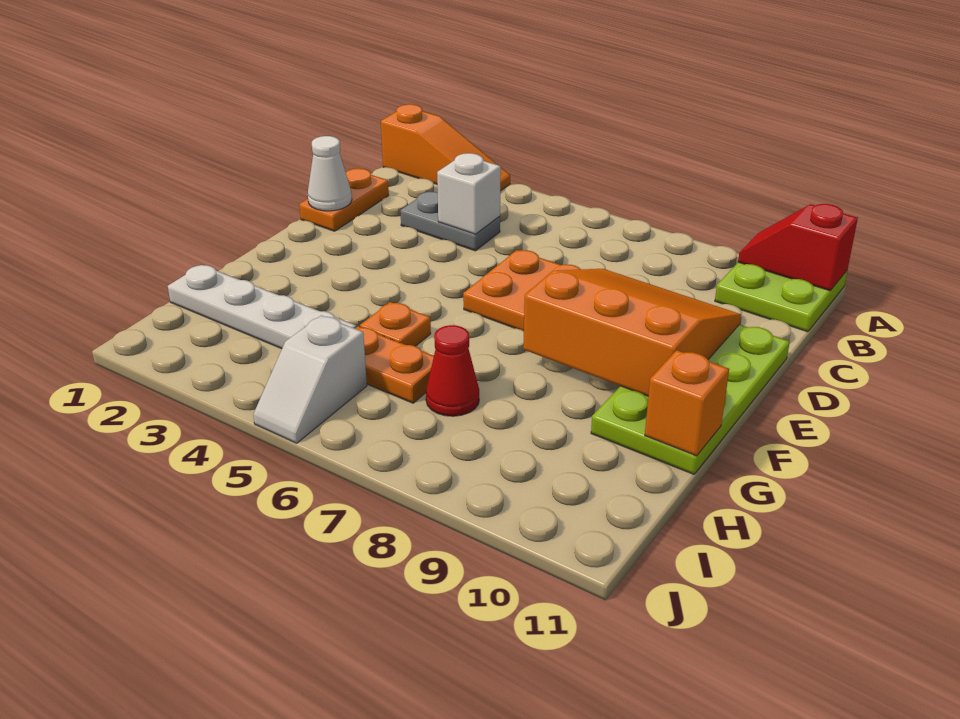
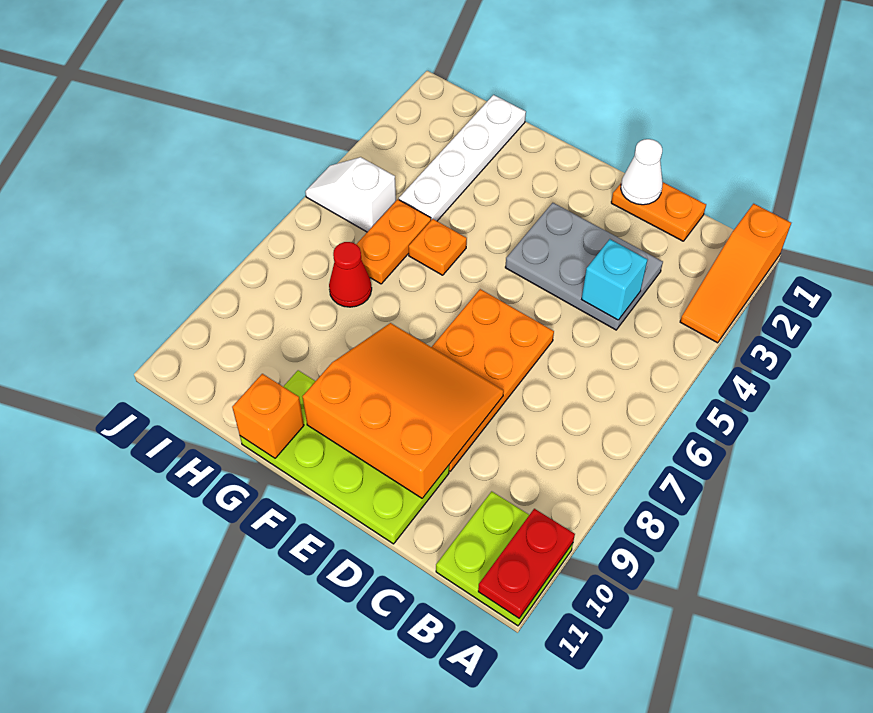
red slope A10:A11 level 2 top 11 -> red plate A10:A11 level 2
grey plate C3:C4 level 1 -> grey plate C3:E4 level 1
white brick C4 level 2 -> cyan brick C4 level 2
orange slope D8:F10 level 2 top F -> orange slope D8:F10 level 2 top 10

